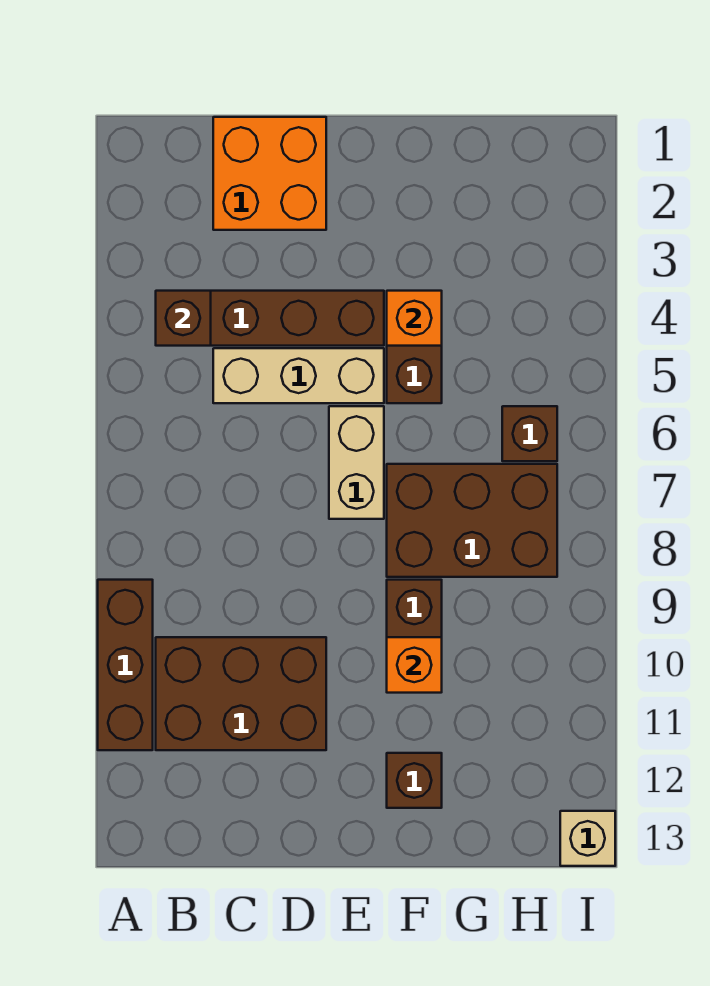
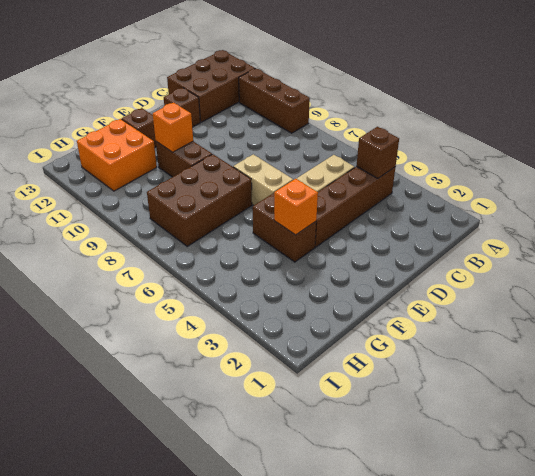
brown brick B10:D11 level 1 -> brown brick A12:C13 level 1
orange brick C1:D2 level 1 -> orange brick G11:H12 level 1
brown brick H6 level 1 -> brown brick D12 level 1
tan brick I13 level 1 -> none

